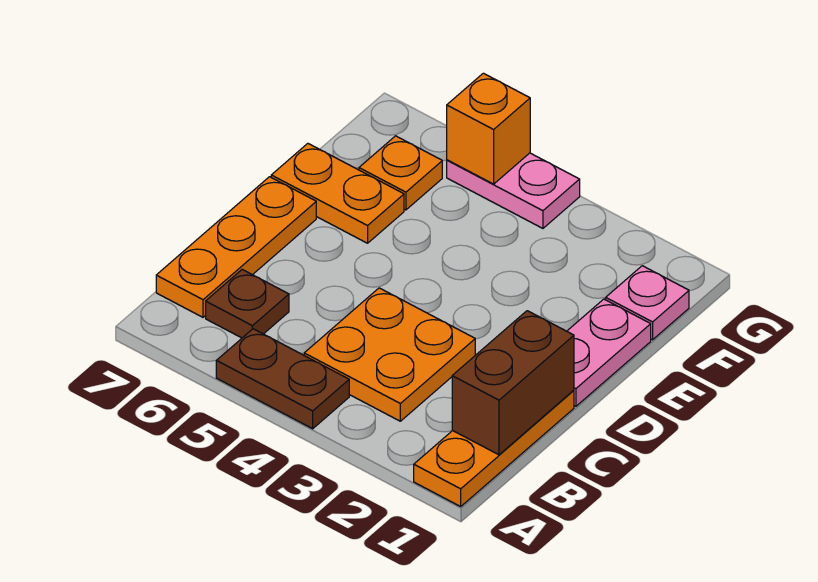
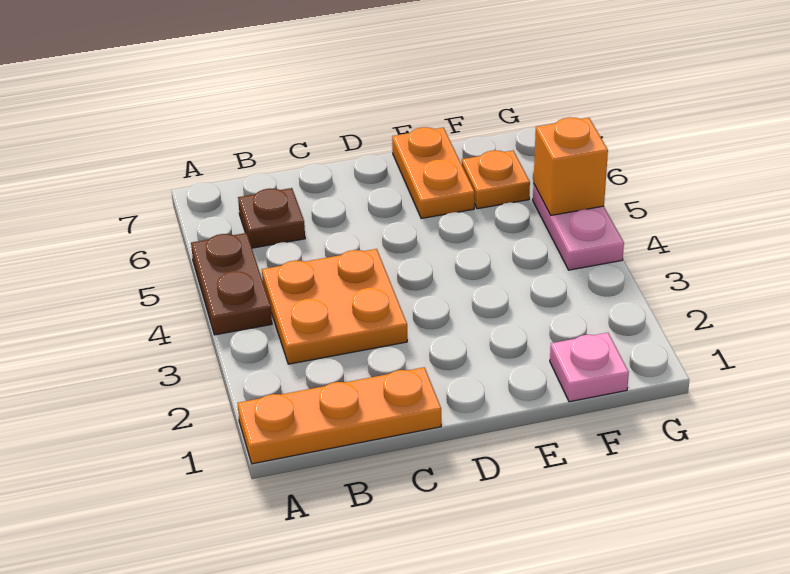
brown brick B1:C1 level 2 -> none
orange plate B7:D7 level 1 -> none
pink plate D1:E1 level 1 -> none

